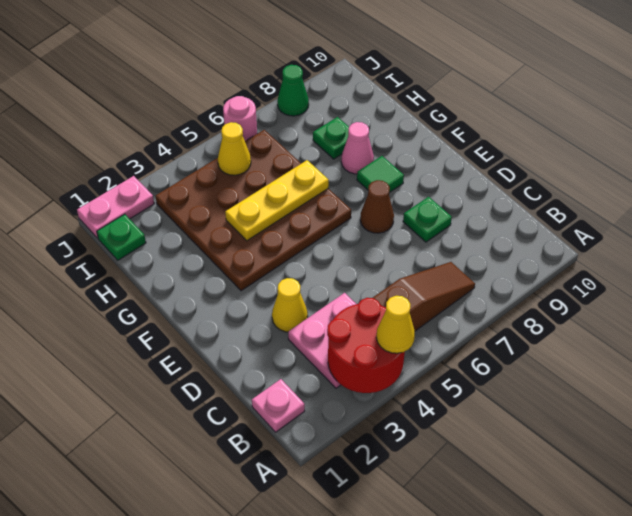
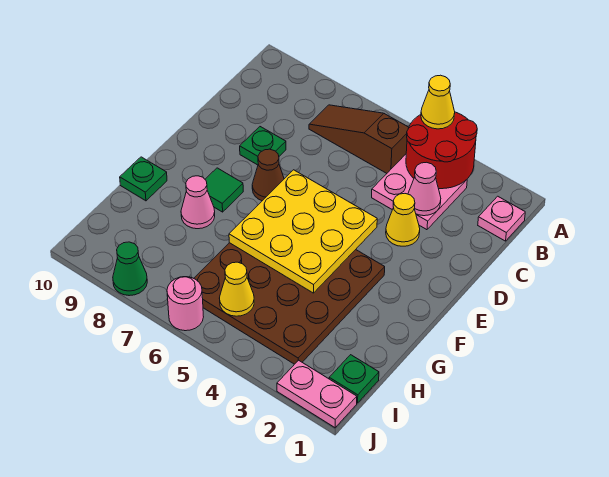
none -> pink cone C3 level 2
yellow plate G4:G6 level 2 -> yellow plate E4:G6 level 2
green plate H8 level 1 -> green plate G10 level 1

